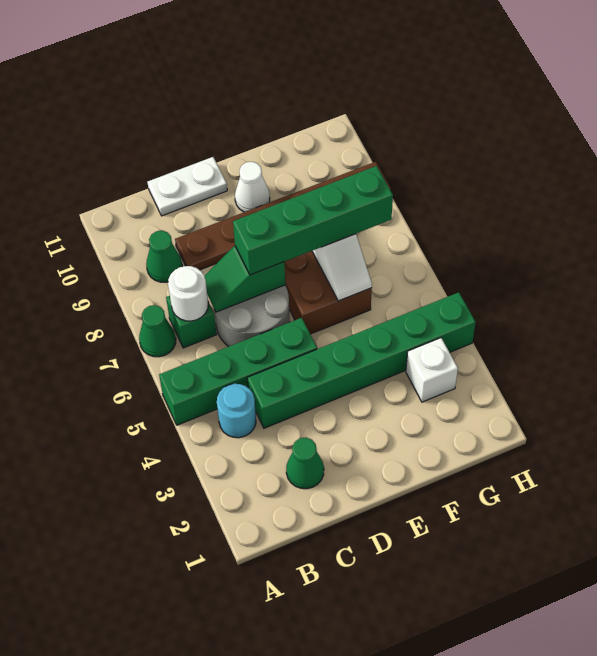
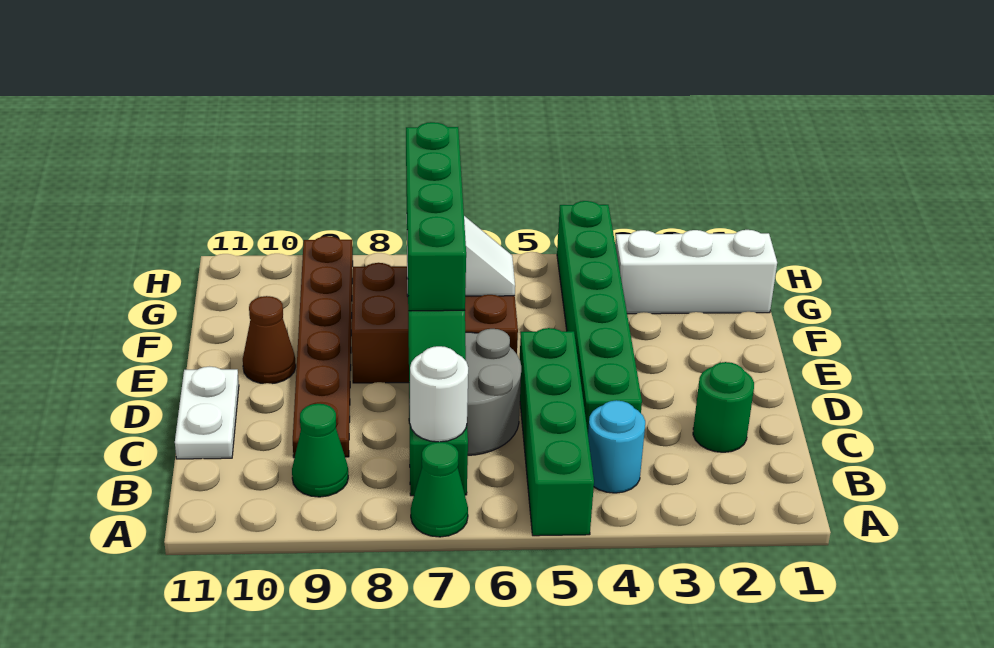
green cone C2 level 1 -> green round brick C2 level 1
white cone E10 level 1 -> brown cone E10 level 1
white brick G3 level 1 -> white brick G1:G3 level 1

